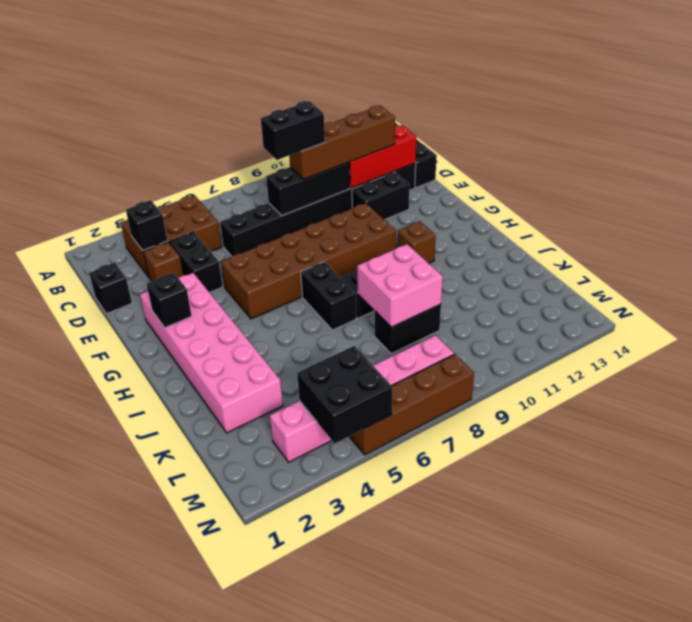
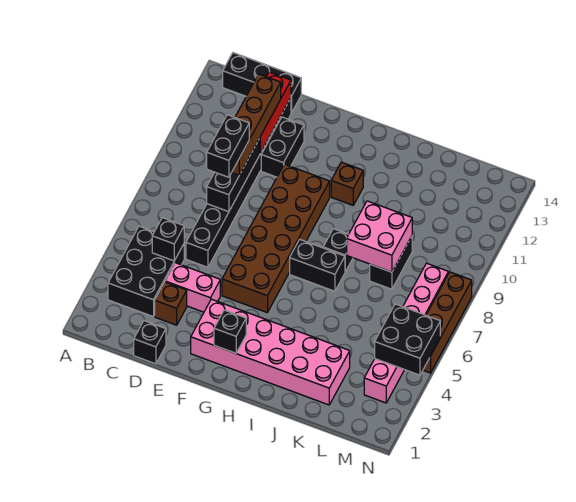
brown brick B3:C5 level 1 -> black brick B3:C5 level 1
black brick C3 level 2 -> black brick C5 level 2
black brick D4:E4 level 1 -> pink brick D4:E4 level 1

